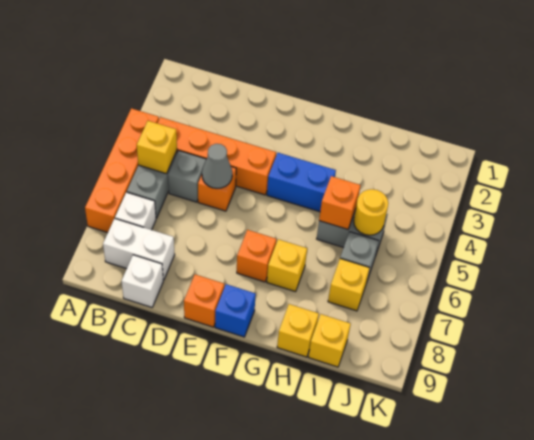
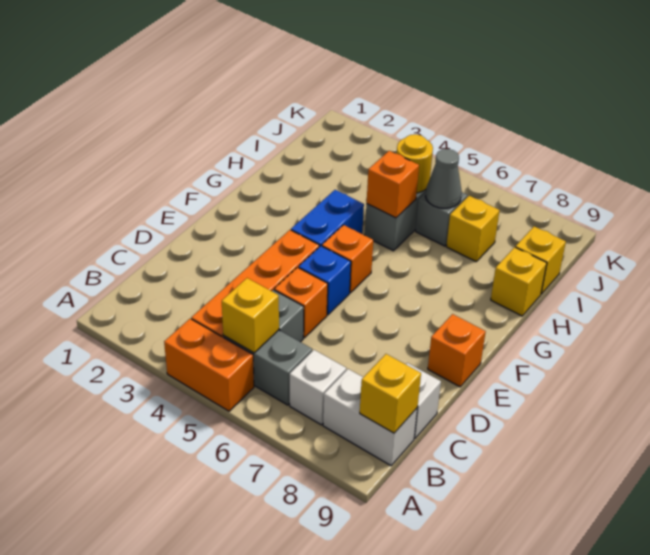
orange brick A4:A7 level 1 -> orange brick A4:A5 level 1
white brick B8:C8 level 1 -> white brick B8:B9 level 1
grey cone D5 level 2 -> grey cone I6 level 2
orange brick F7 level 1 -> orange brick F5 level 1
blue brick F9 level 1 -> blue brick E5 level 1
yellow brick G7 level 1 -> yellow brick B9 level 2

